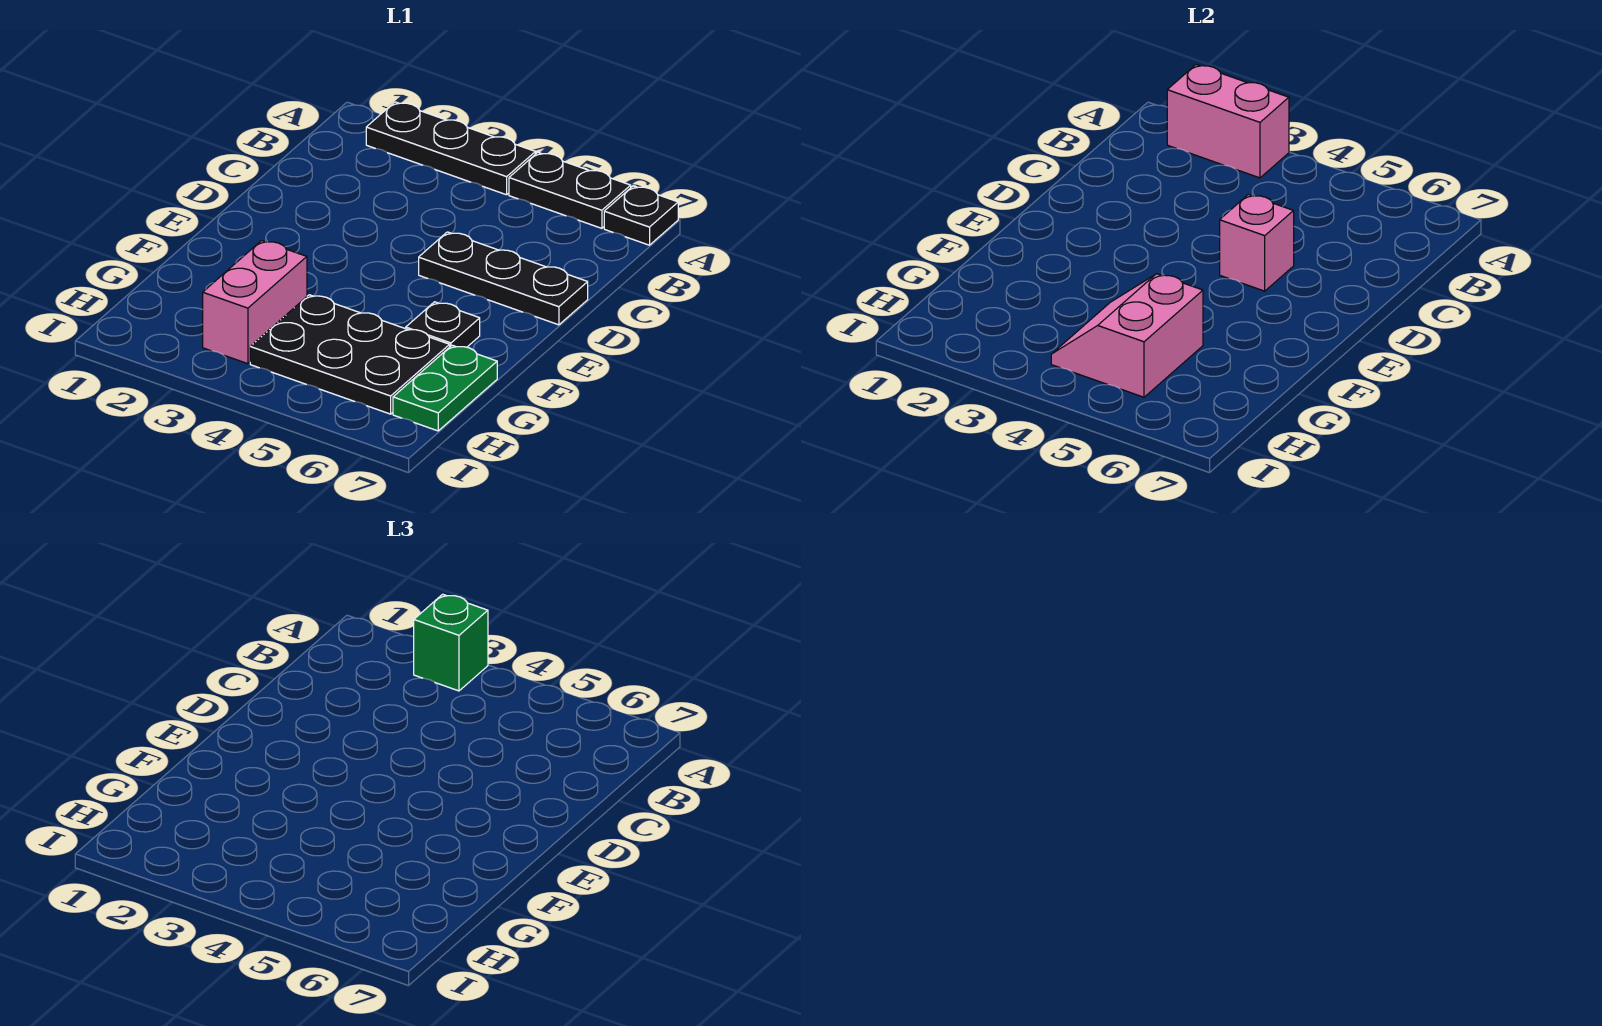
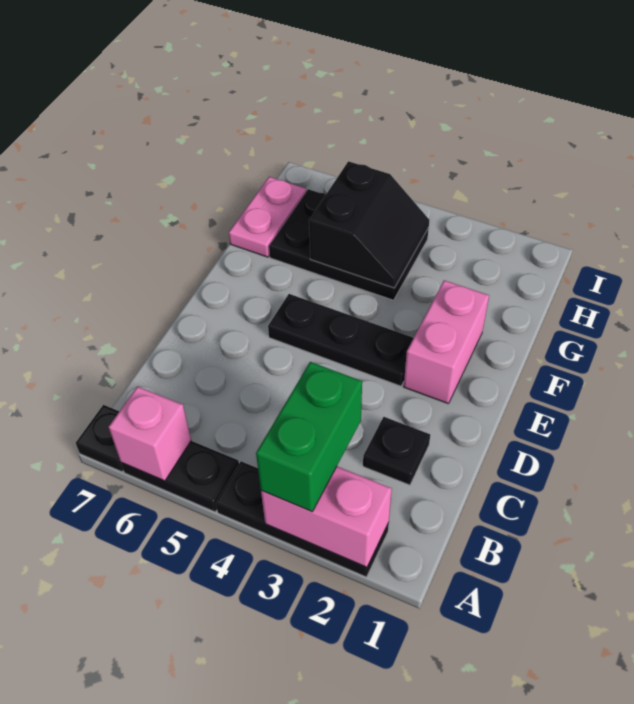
green brick A3 level 3 -> green brick A3:B3 level 3
black plate D5:D7 level 1 -> black plate E3:E5 level 1
pink brick D5 level 2 -> pink brick A6 level 2
black plate F6 level 1 -> black plate C2 level 1
pink brick G3:H3 level 1 -> pink brick E2:F2 level 1
pink slope G4:H5 level 2 top 5 -> black slope G4:H5 level 2 top 5
green plate G7:H7 level 1 -> pink plate G7:H7 level 1

